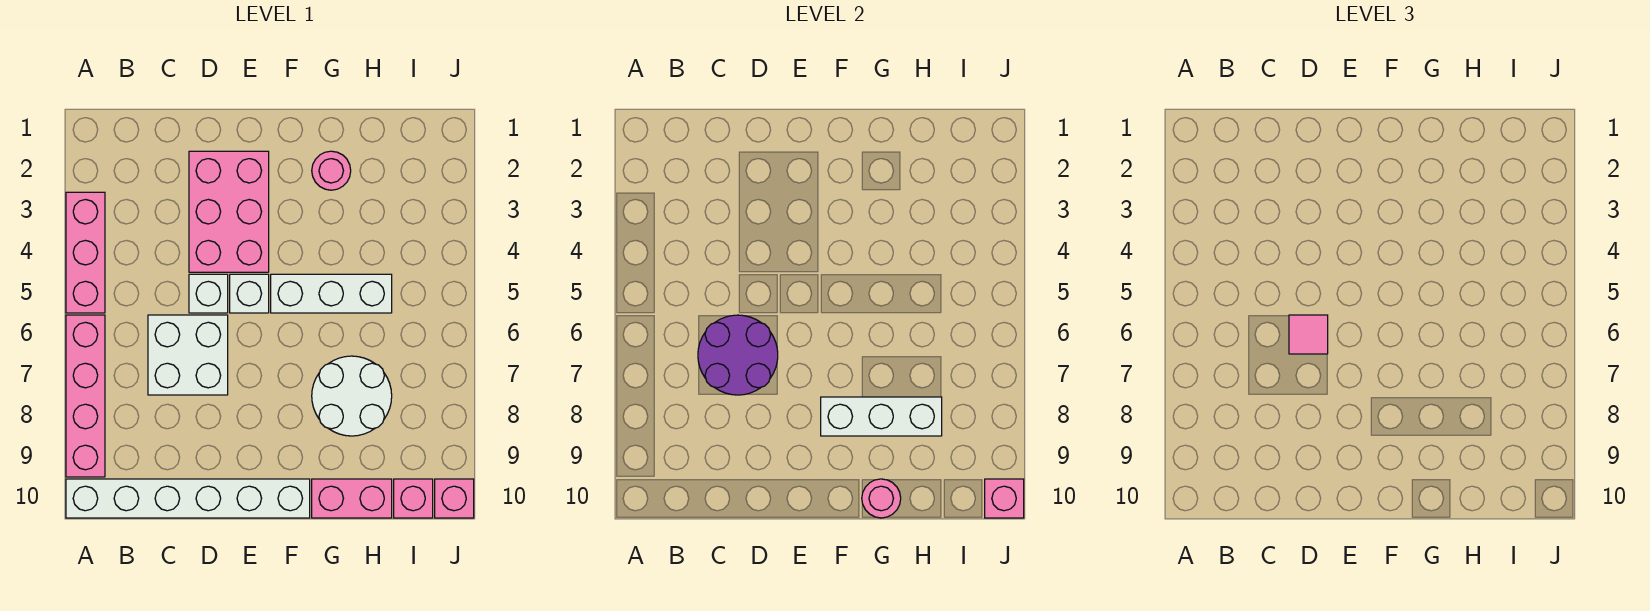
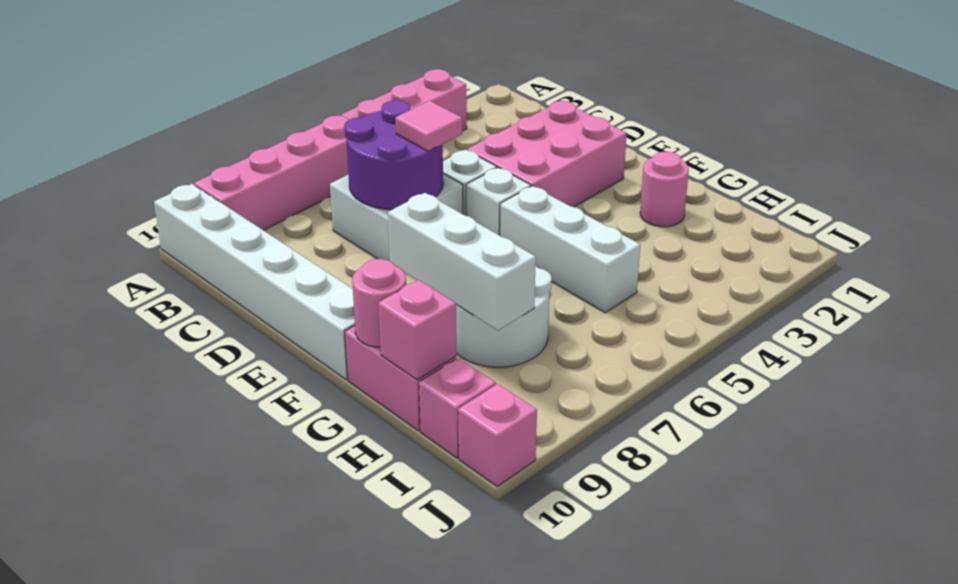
pink brick J10 level 2 -> pink brick H10 level 2

